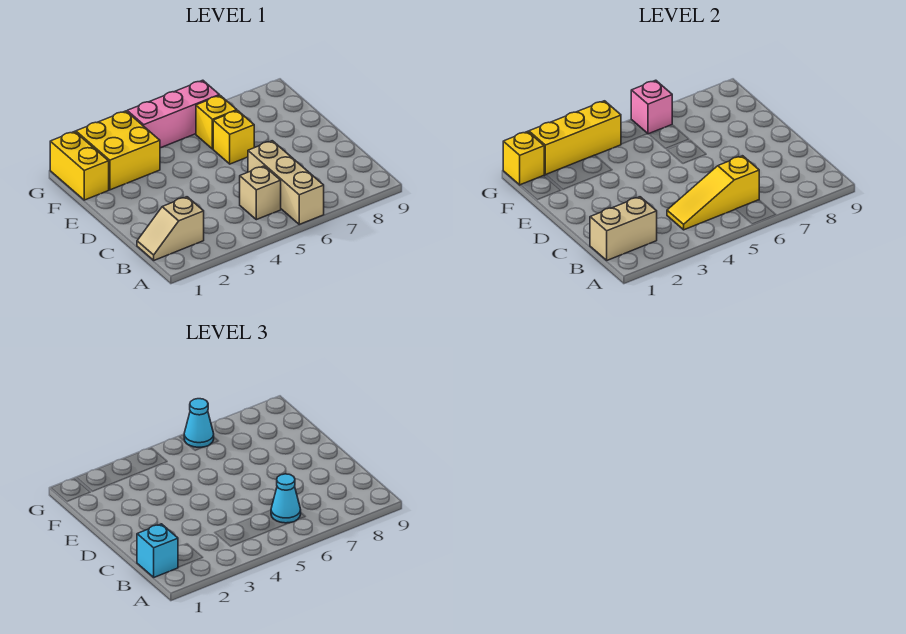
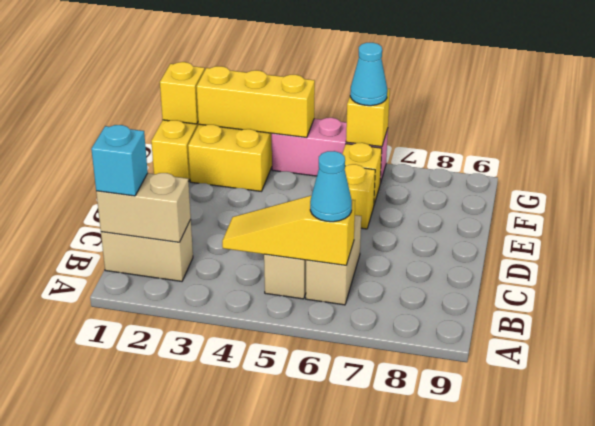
tan brick A6:C6 level 1 -> tan brick B6:C6 level 1
tan slope B1:B2 level 1 top 2 -> tan brick B1:B2 level 1
pink brick G6 level 2 -> yellow brick G6 level 2

